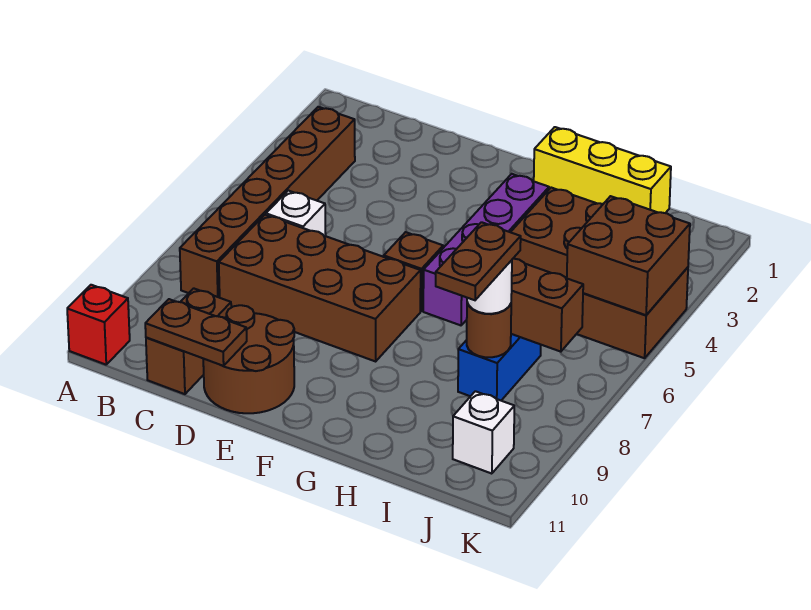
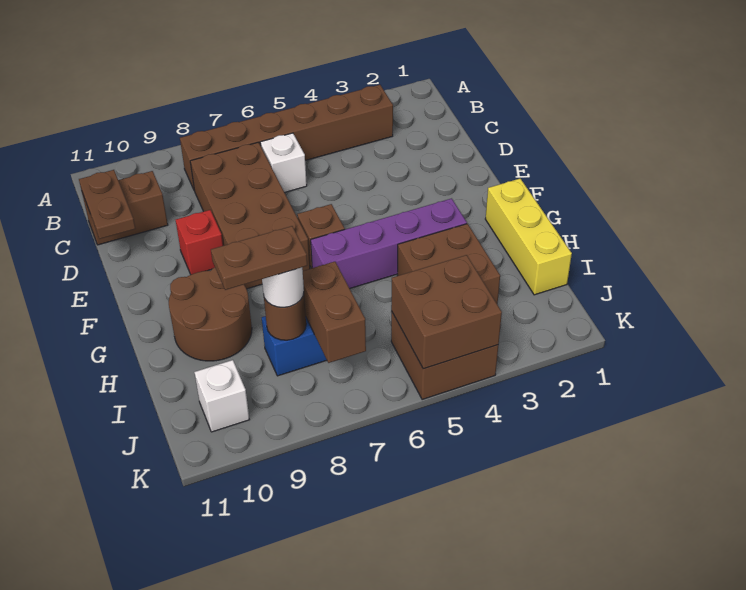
red brick A11 level 1 -> red brick E9 level 1
brown round brick D10:E11 level 1 -> brown round brick G9:H10 level 1

